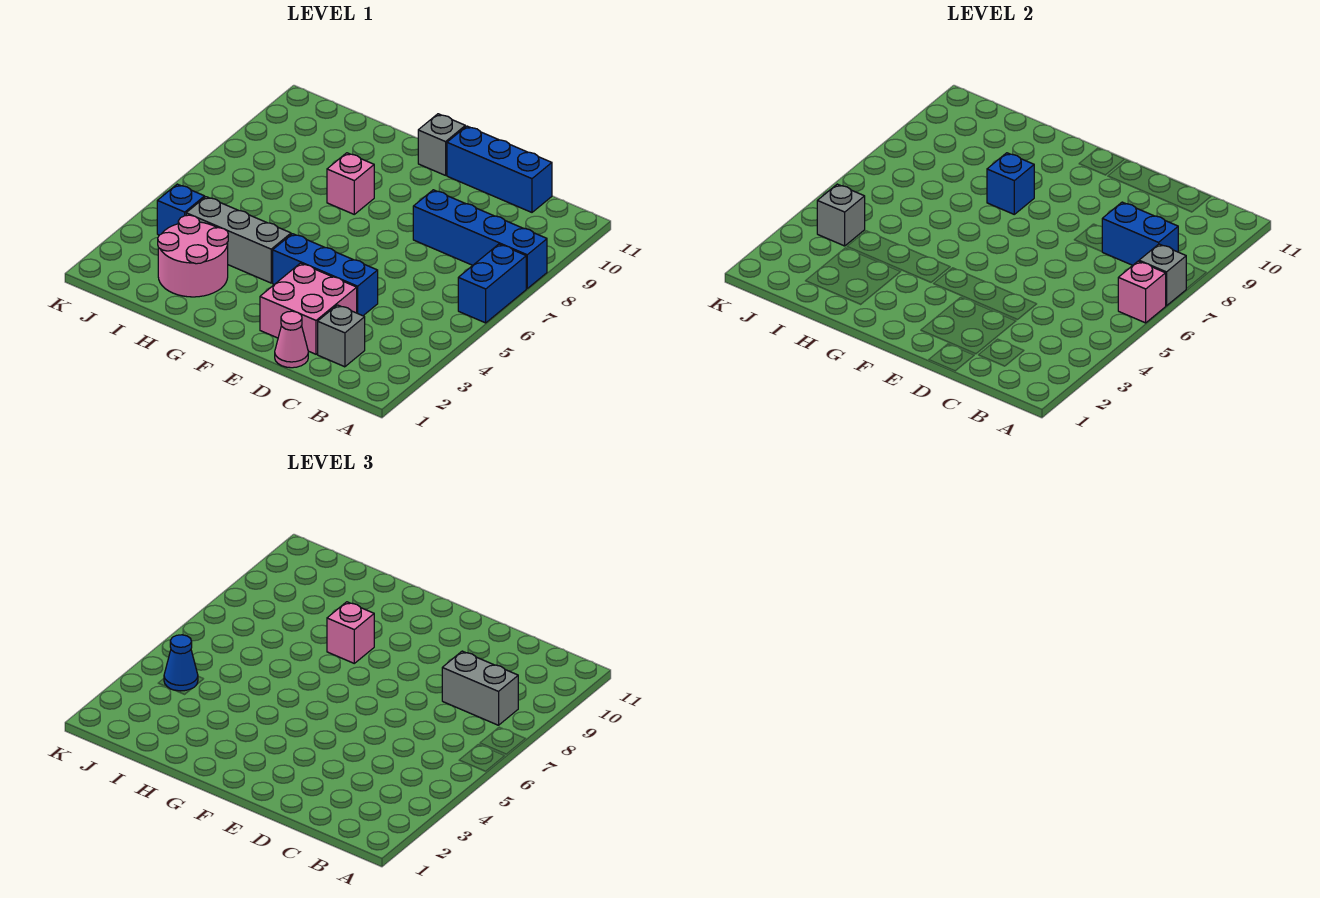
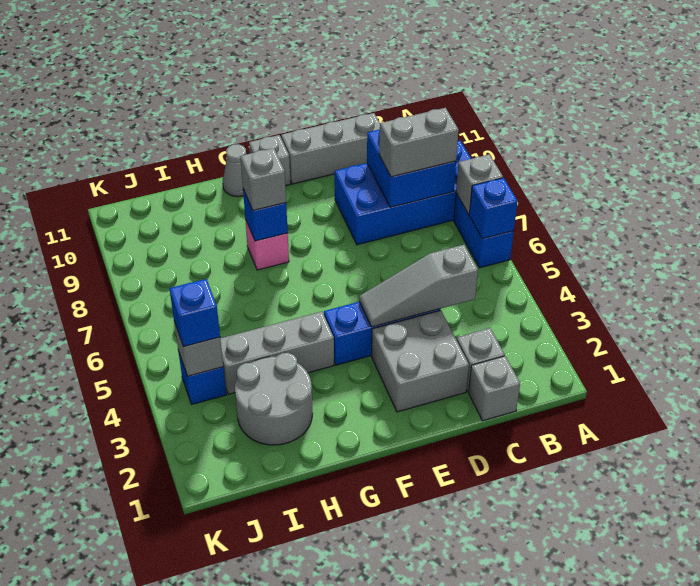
pink brick A6 level 2 -> blue brick A6 level 2
blue brick A8:D8 level 1 -> blue brick A8:D9 level 1
blue brick B8:C8 level 2 -> blue brick B8:C9 level 2
none -> grey brick C1 level 1
none -> grey slope C4:E4 level 2 top C
blue brick C11:E11 level 1 -> grey brick C11:E11 level 1
pink cone D1 level 1 -> none
pink brick D2:E3 level 1 -> grey brick D2:E3 level 1
pink brick G8 level 3 -> grey brick G8 level 3
none -> grey cone G11 level 1
pink round brick H2:I3 level 1 -> grey round brick H2:I3 level 1
blue cone J4 level 3 -> blue brick J4 level 3

